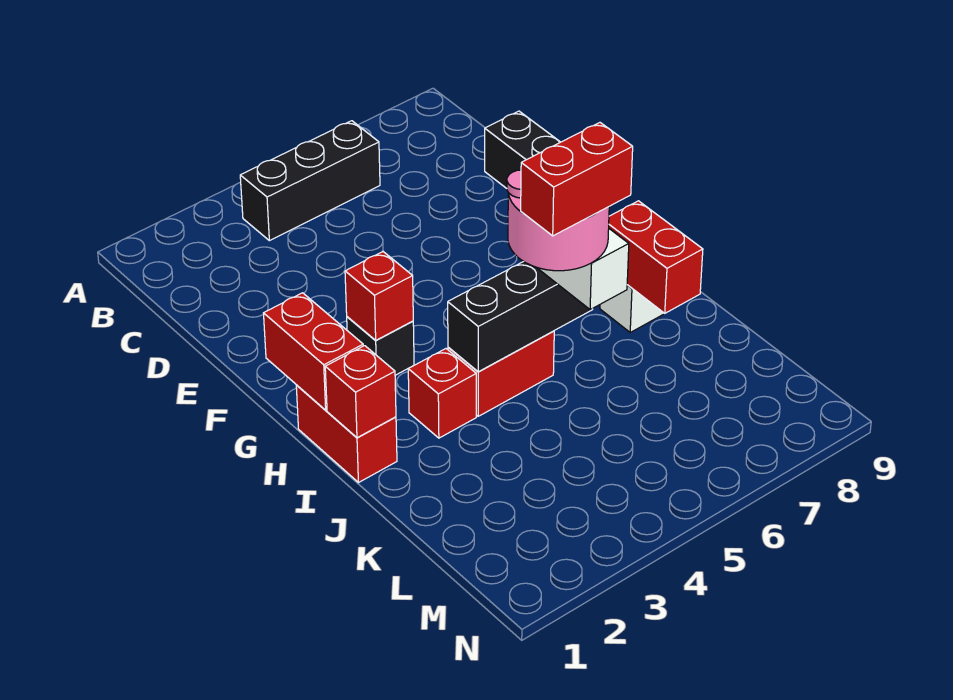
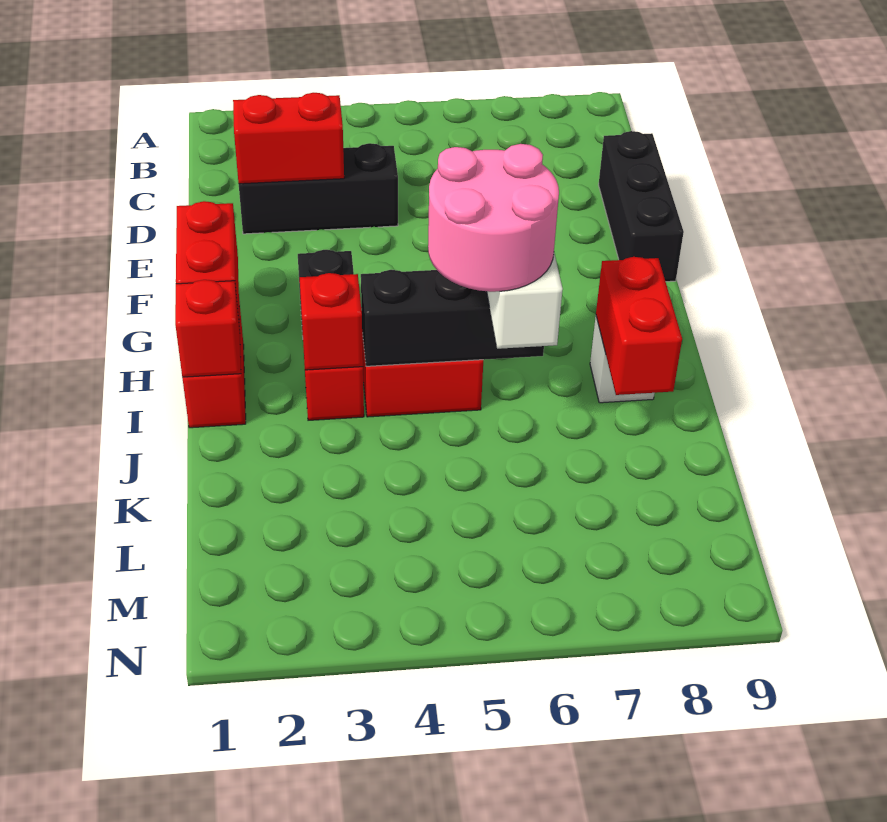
black brick B4:B6 level 1 -> black brick D2:D4 level 1
red brick G3 level 2 -> red brick I3 level 2
red brick J5:J6 level 5 -> red brick D2:D3 level 2

